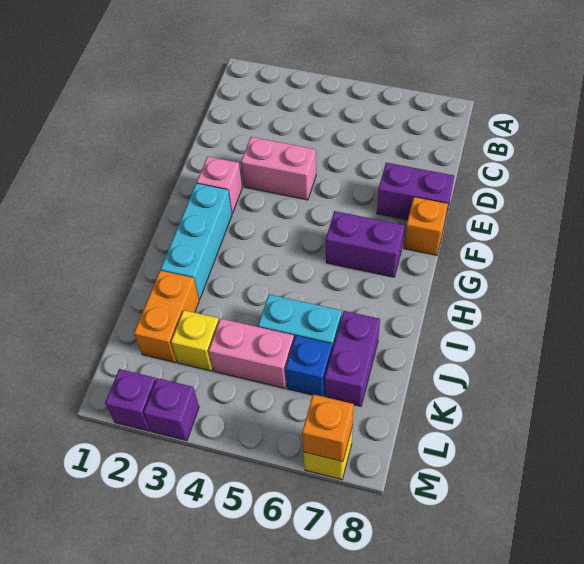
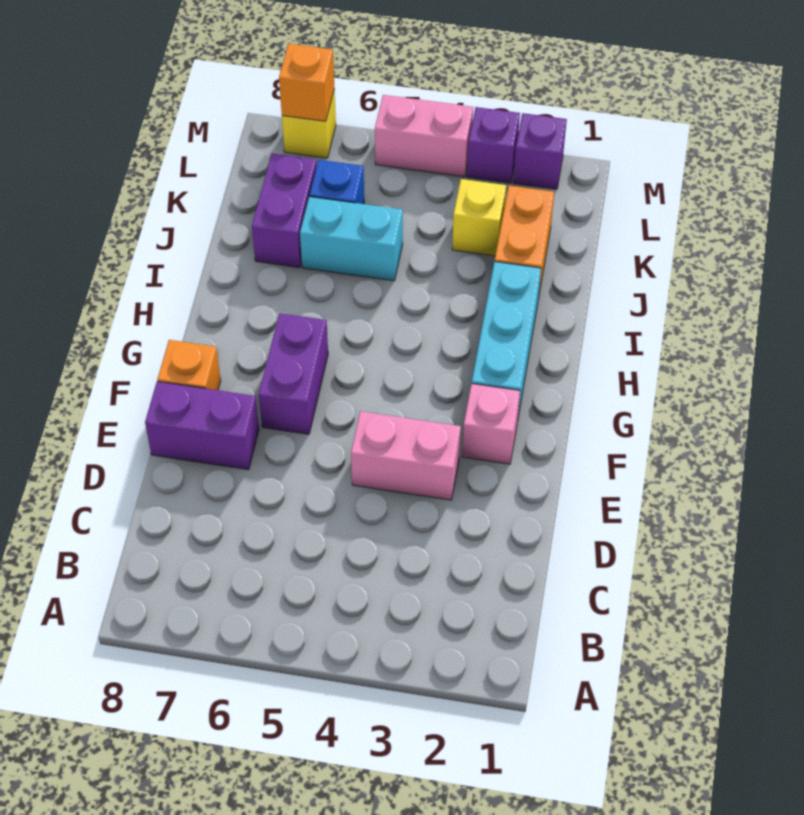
purple brick G6:G7 level 1 -> purple brick F6:G6 level 1
pink brick K4:K5 level 1 -> pink brick M4:M5 level 1

